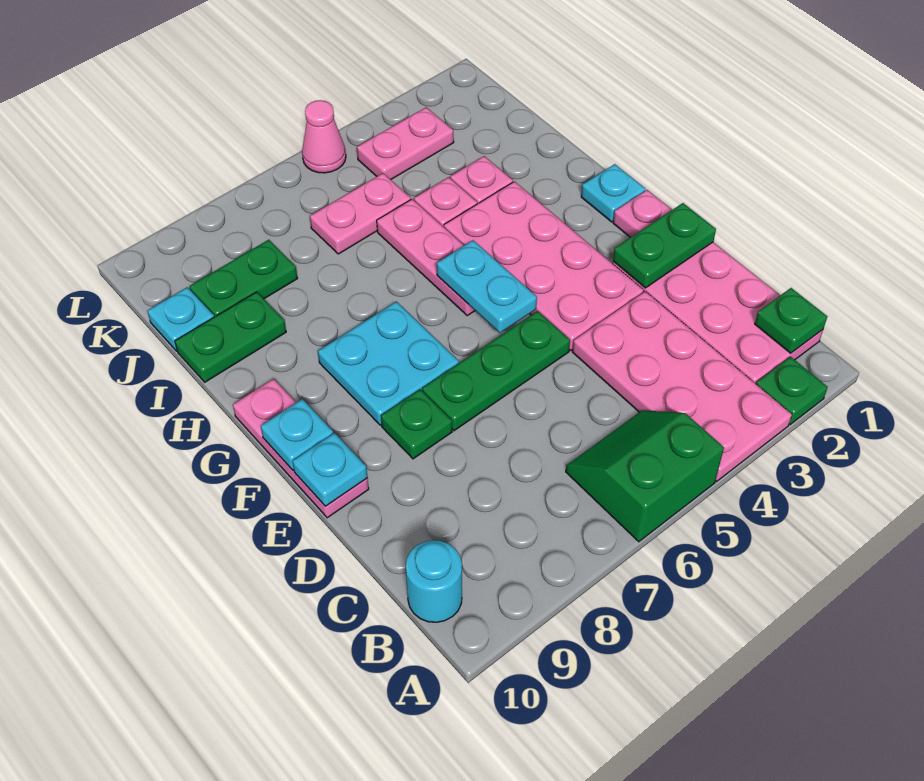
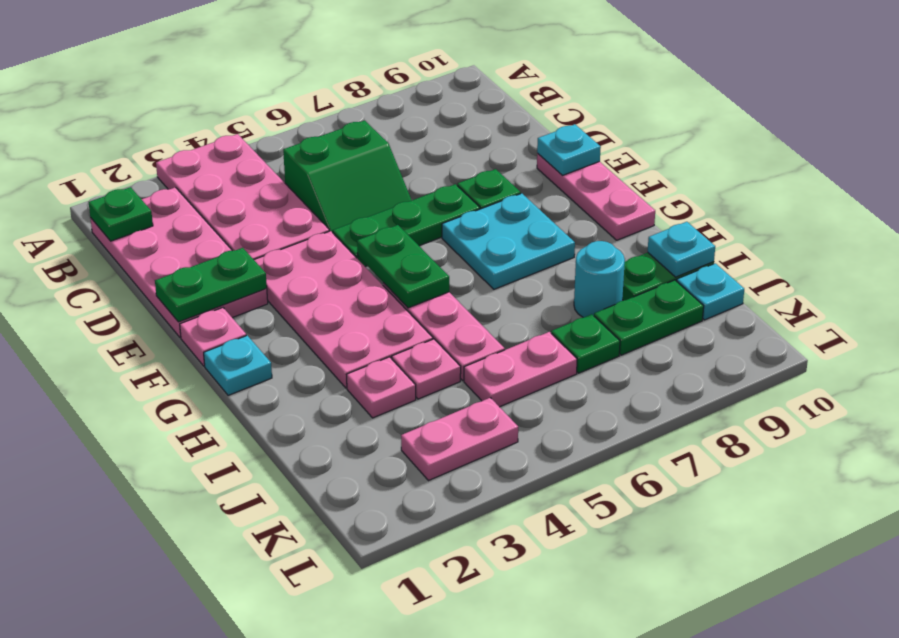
green plate A2 level 1 -> green plate J7 level 1
green slope A5:B6 level 1 top A -> green slope C5:D6 level 1 top C
cyan round brick B10 level 1 -> cyan round brick I8 level 1
cyan plate F5:G5 level 2 -> green plate F5:G5 level 2
cyan plate F10 level 2 -> cyan plate I10 level 2
pink cone L5 level 1 -> none

